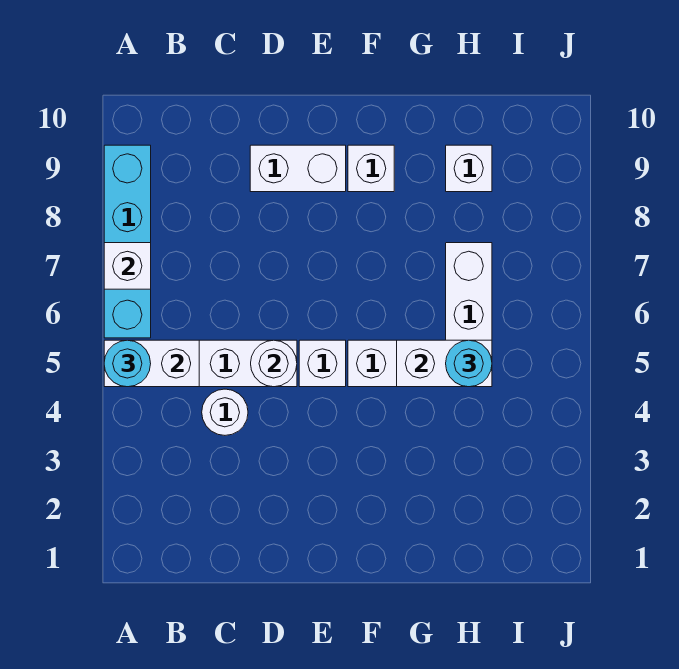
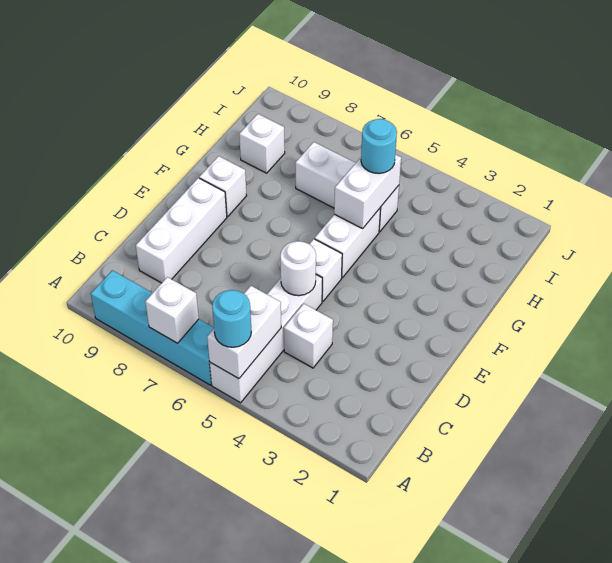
white round brick C4 level 1 -> white brick C4 level 1
white brick D9:E9 level 1 -> white brick C9:E9 level 1

